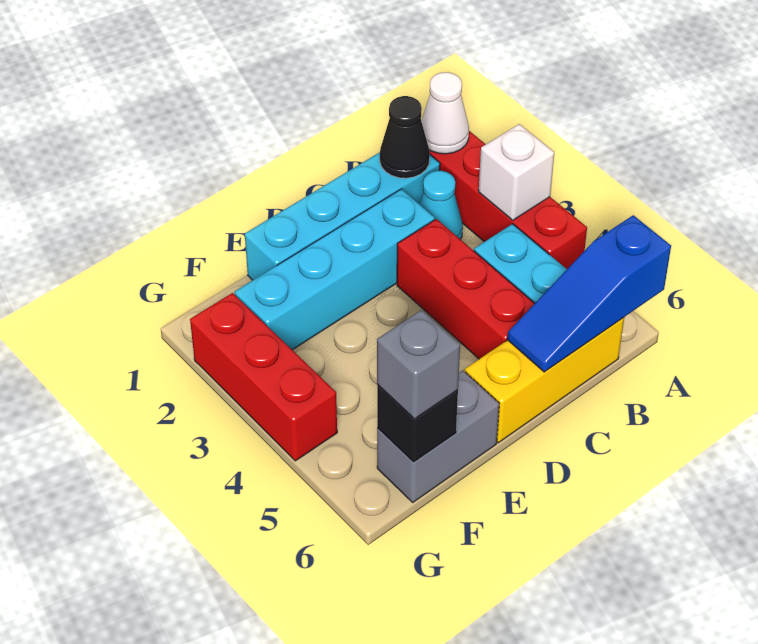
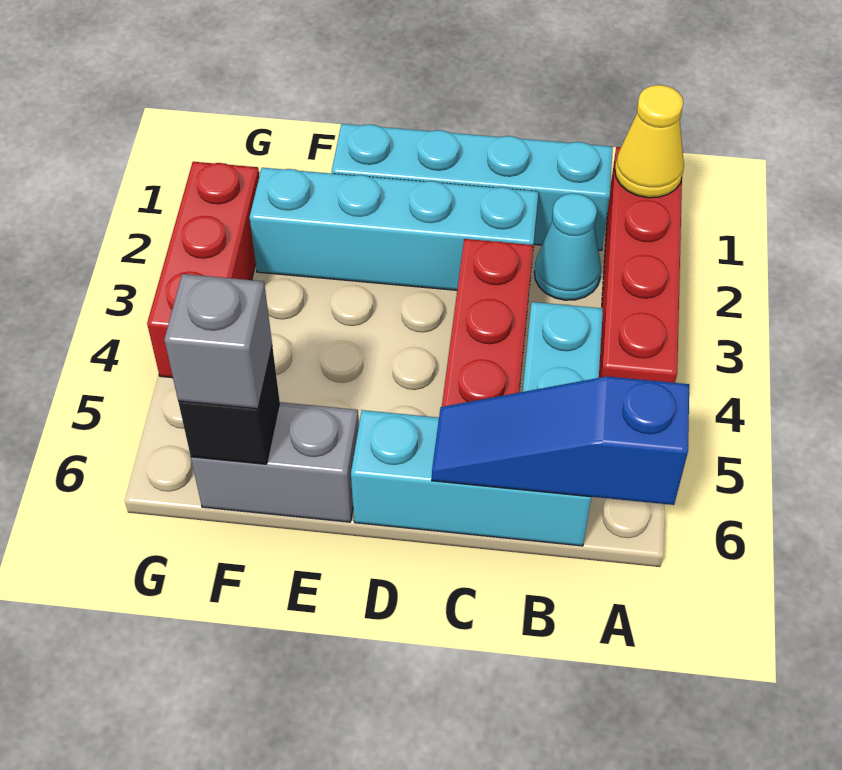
white cone A1 level 2 -> yellow cone A1 level 2
white brick A3 level 2 -> none
black cone B1 level 2 -> none
yellow brick B6:D6 level 1 -> cyan brick B6:D6 level 1

